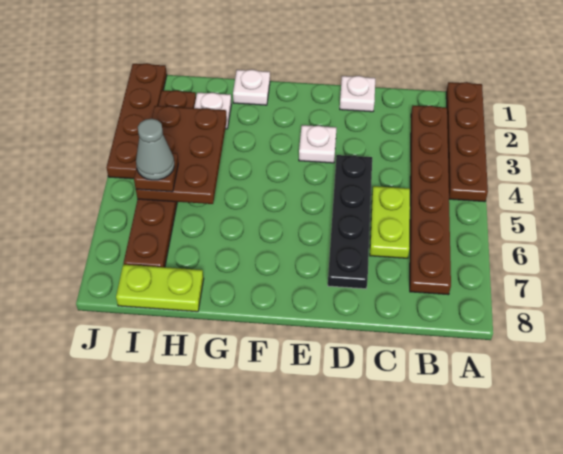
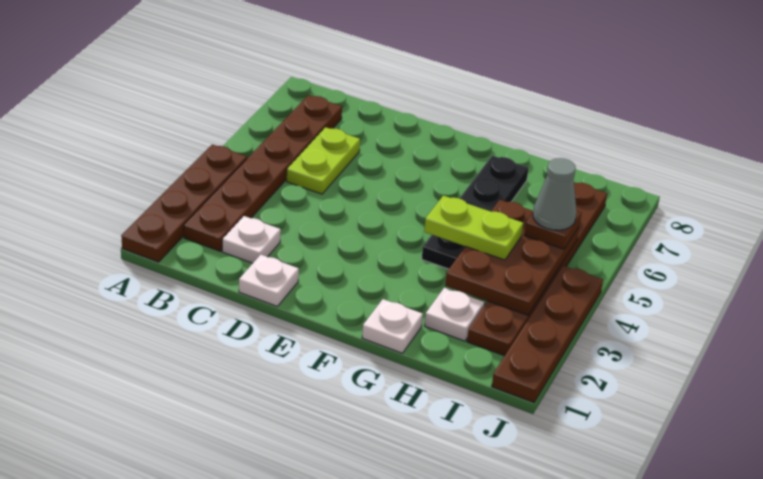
black plate D4:D7 level 1 -> black plate G4:G7 level 1
white plate E3 level 1 -> white plate C2 level 1
lime plate H8:I8 level 1 -> lime plate G4:H4 level 3

